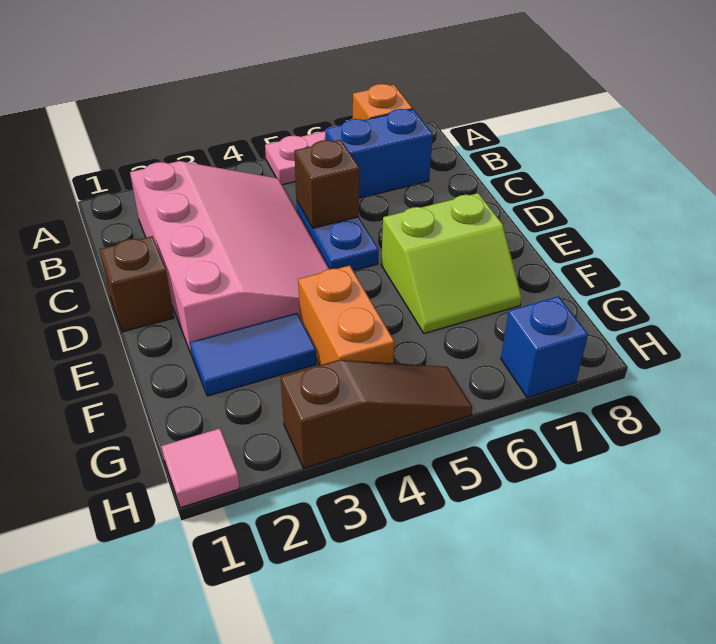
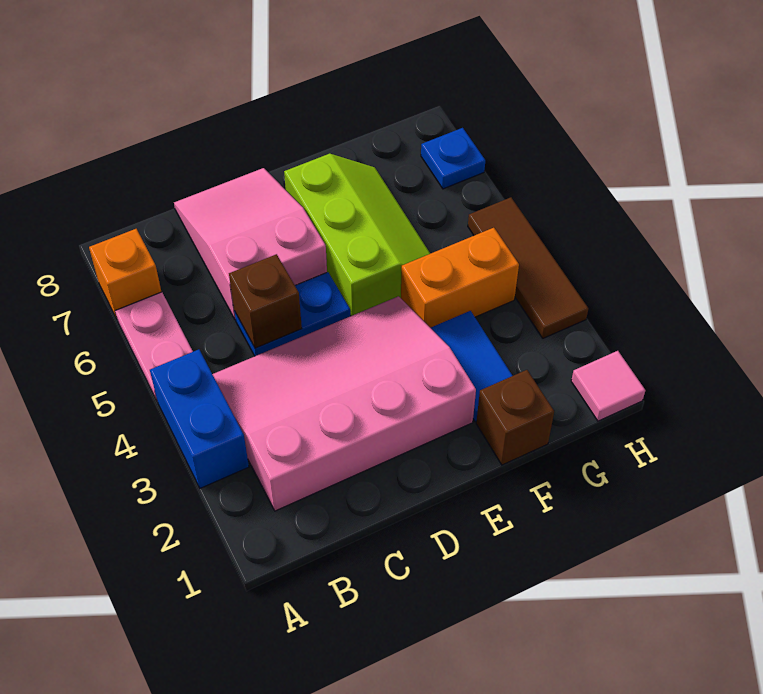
blue brick B6:B7 level 1 -> blue brick A3:A4 level 1
none -> pink slope C6:D8 level 1 top 6
brown brick D1 level 1 -> brown brick F1 level 1
lime slope E6:F7 level 1 top E -> lime slope E5:F7 level 1 top E
brown slope H3:H5 level 1 top 3 -> brown tile H3:H5 level 1
blue brick H7 level 1 -> blue plate H7 level 1

